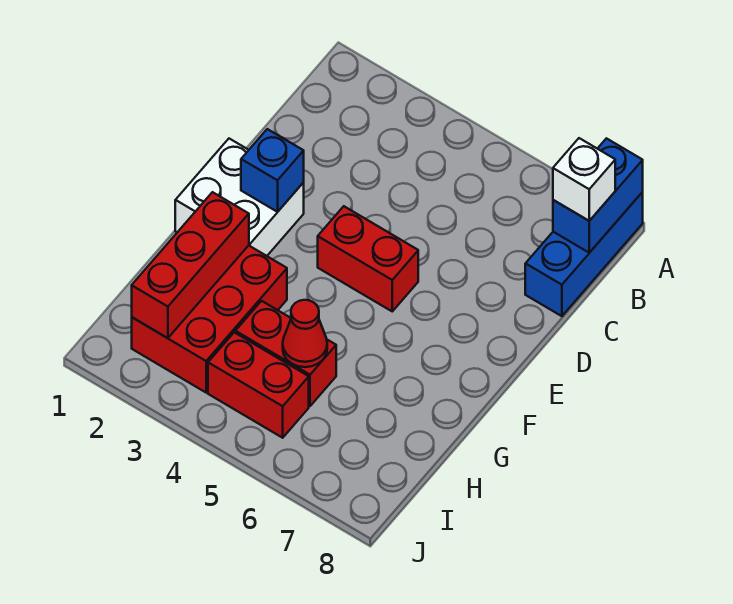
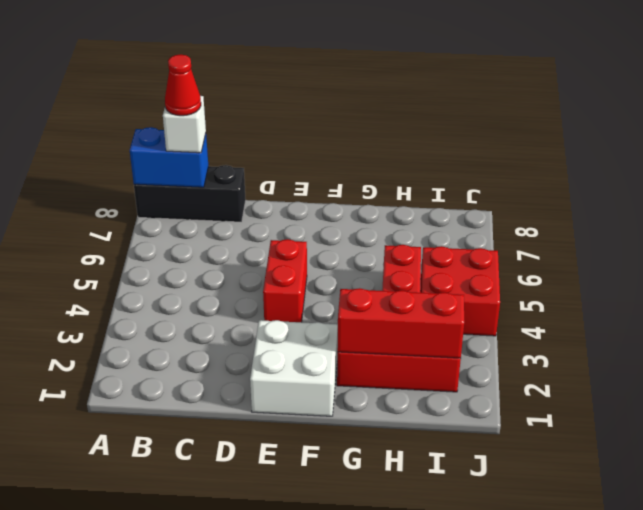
blue brick A8:C8 level 1 -> black brick A8:C8 level 1
blue brick E2 level 2 -> none
red cone H5 level 2 -> red cone B8 level 4
red brick I4:I5 level 1 -> red brick I4:J5 level 1

